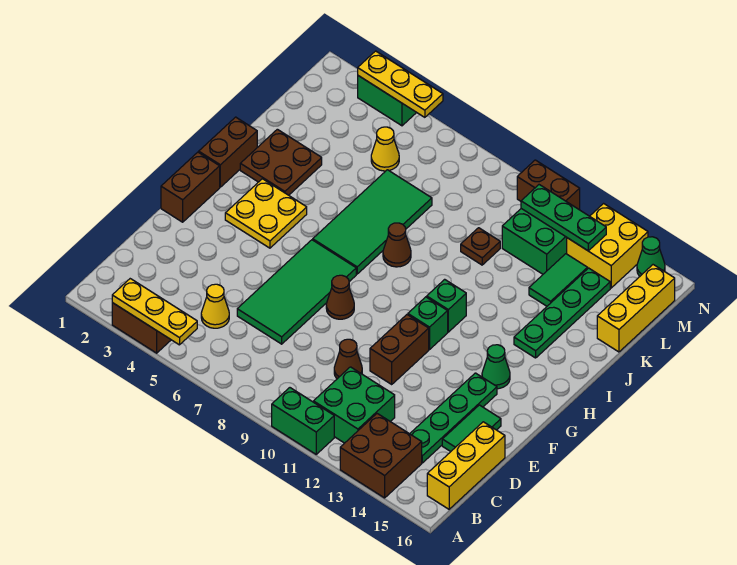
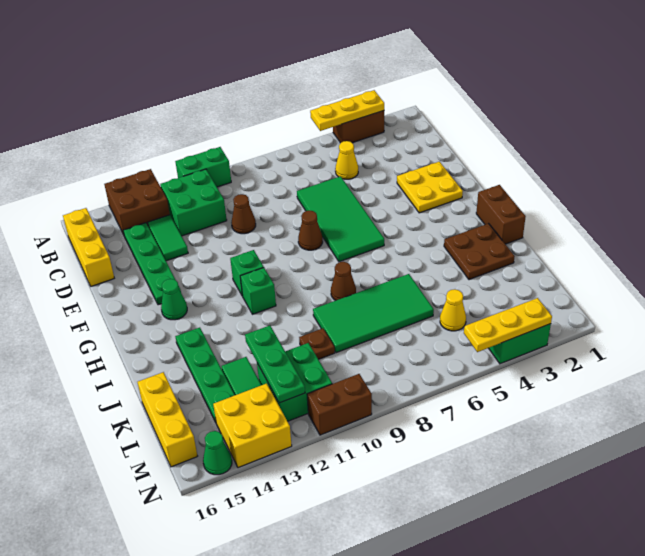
green tile D15:E15 level 1 -> green tile C13:D13 level 1
brown brick E11:F11 level 1 -> none
brown brick F1:G1 level 1 -> none
yellow plate G3:H4 level 1 -> yellow plate E2:F3 level 1
green tile H6:K7 level 1 -> green tile J6:K9 level 1
green plate M11:M13 level 2 -> green plate K12:M12 level 2

